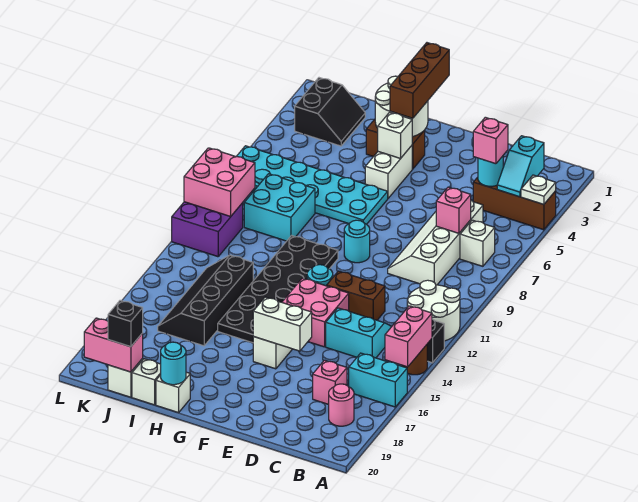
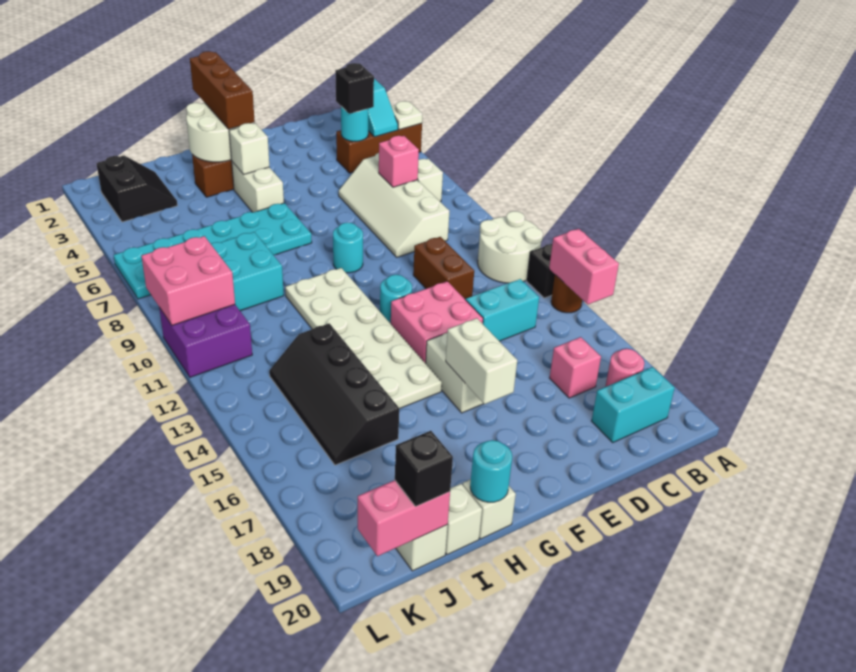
cyan brick A16:B16 level 1 -> cyan brick B19:C19 level 1
pink brick C4 level 3 -> black brick C4 level 3
brown brick D12:E12 level 1 -> brown brick D11:D12 level 1
white brick E16:F16 level 2 -> white brick F16:F17 level 2
black plate G10:H15 level 1 -> white plate G10:H15 level 1

